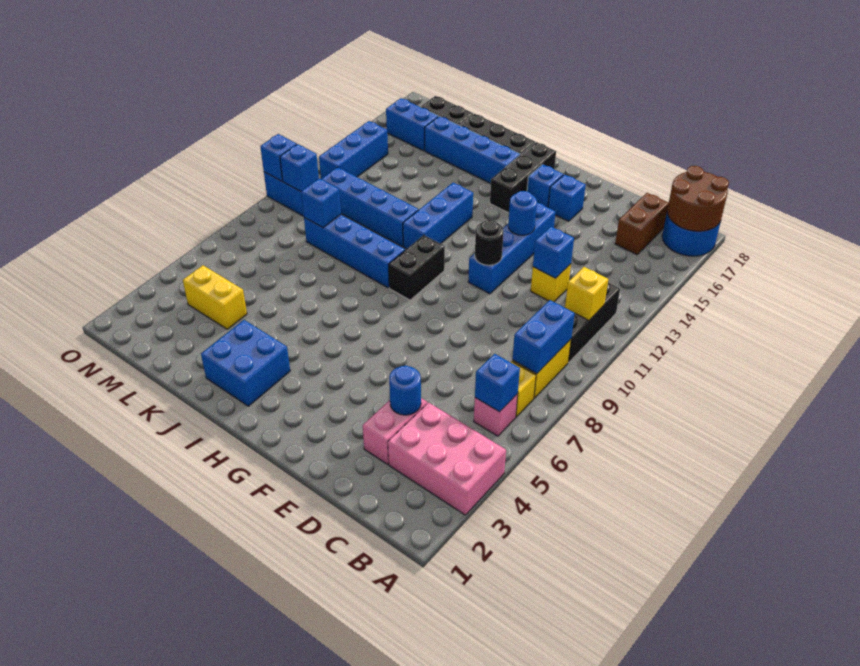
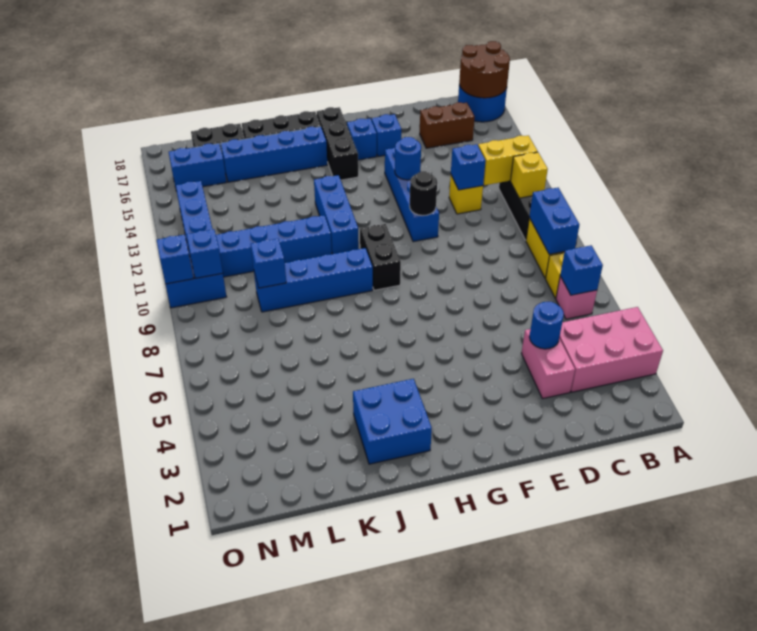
brown brick C16:C17 level 1 -> brown brick C16:D16 level 1
yellow brick L4:M4 level 1 -> yellow brick B12:C12 level 2

